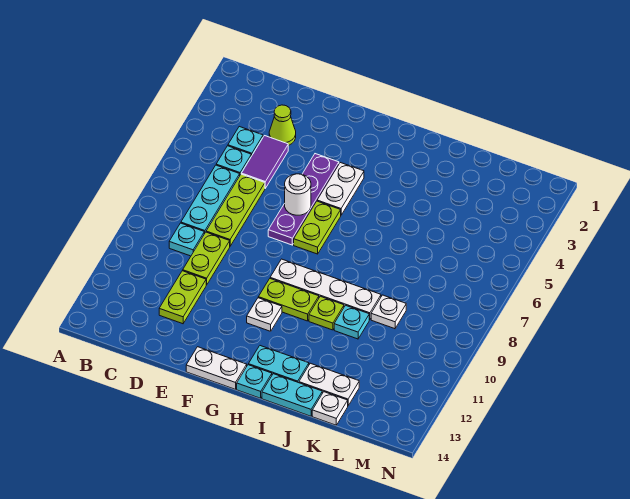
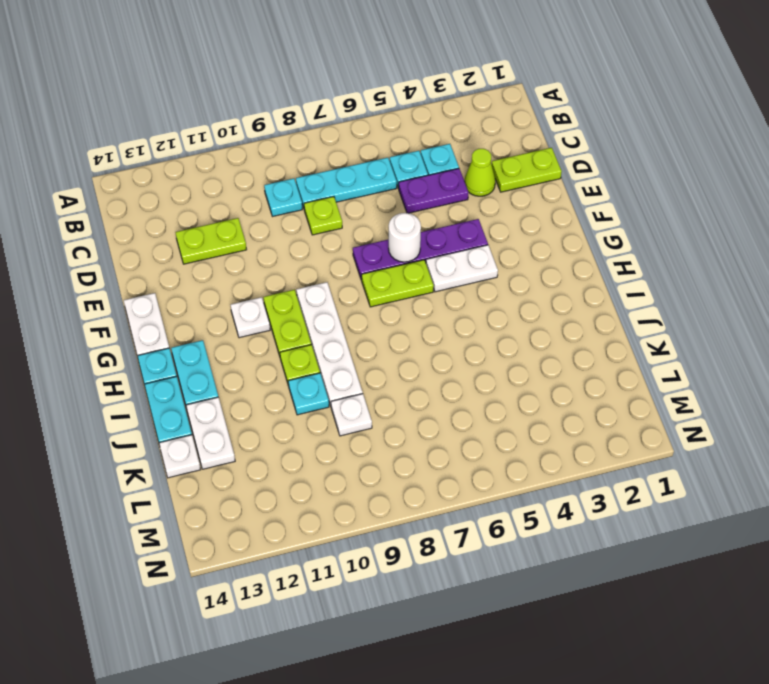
purple tile D4:D5 level 1 -> purple plate D4:D5 level 1
lime plate D6:D8 level 1 -> lime plate D8 level 1
lime plate D9:D10 level 1 -> lime plate D1:D2 level 1

